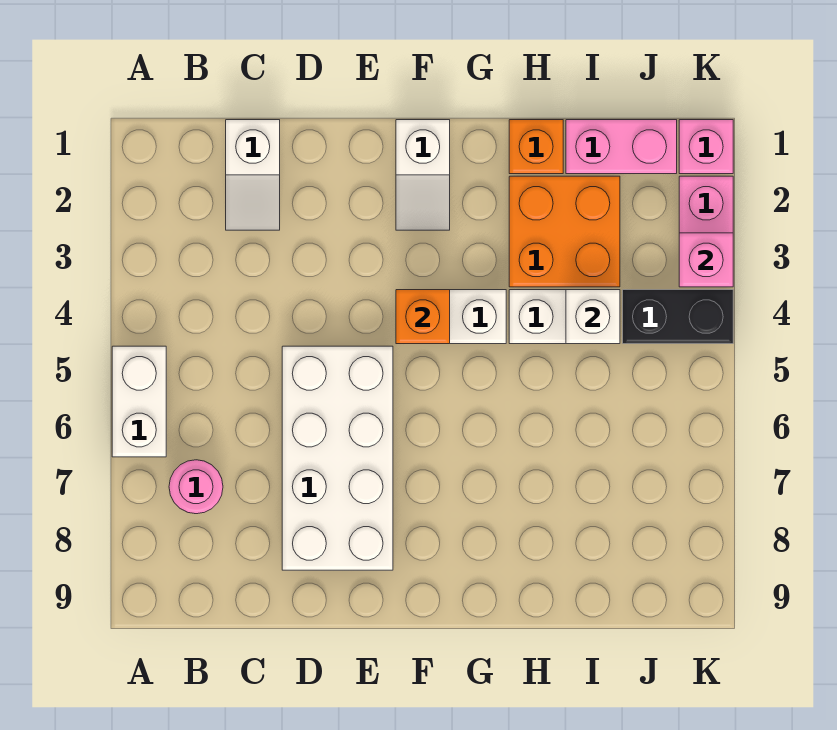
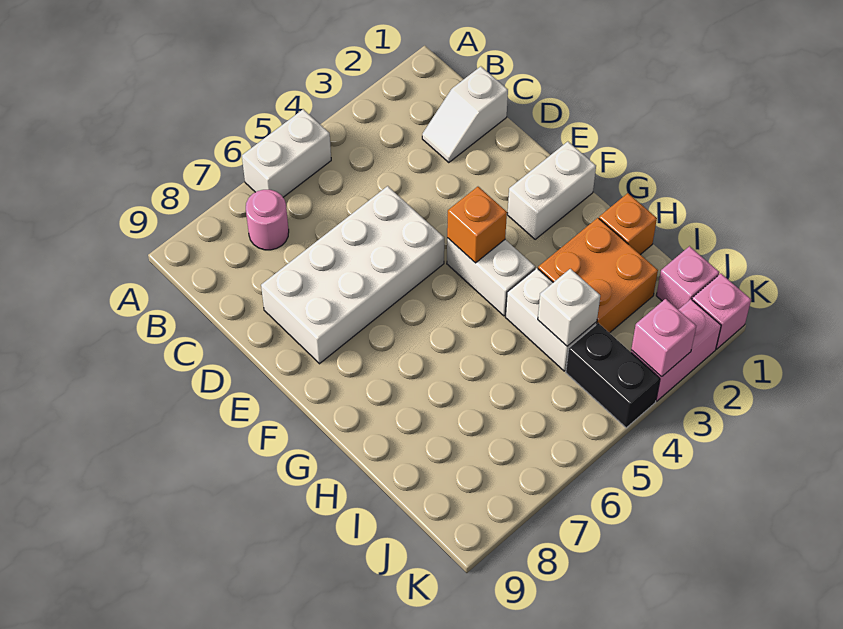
white slope F1:F2 level 1 top 1 -> white brick F1:F2 level 1
pink brick I1:J1 level 1 -> pink brick J1 level 1

